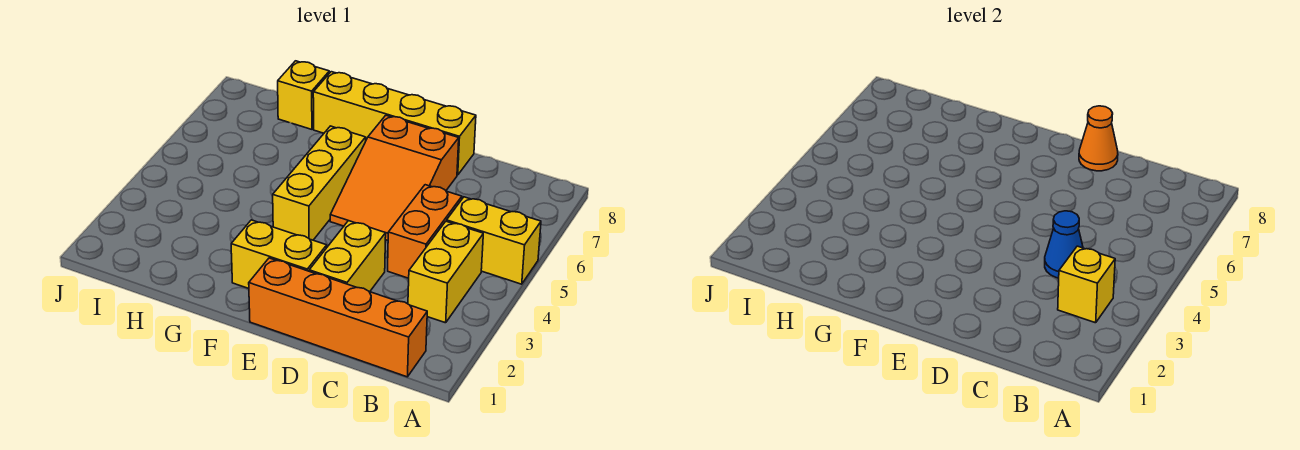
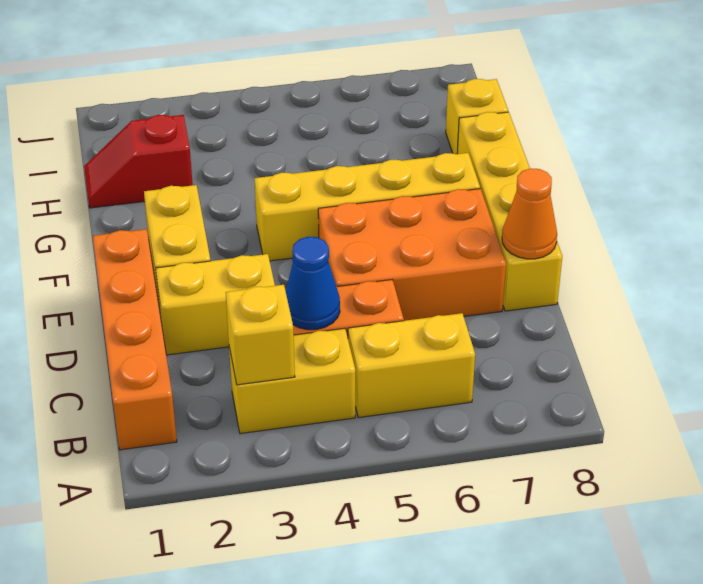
yellow brick A5:B5 level 1 -> yellow brick B5:B6 level 1
orange slope D5:E7 level 1 top 7 -> orange brick D5:E7 level 1
yellow brick F4:F6 level 1 -> yellow brick F4:F7 level 1
none -> red slope H1:H2 level 1 top 2

